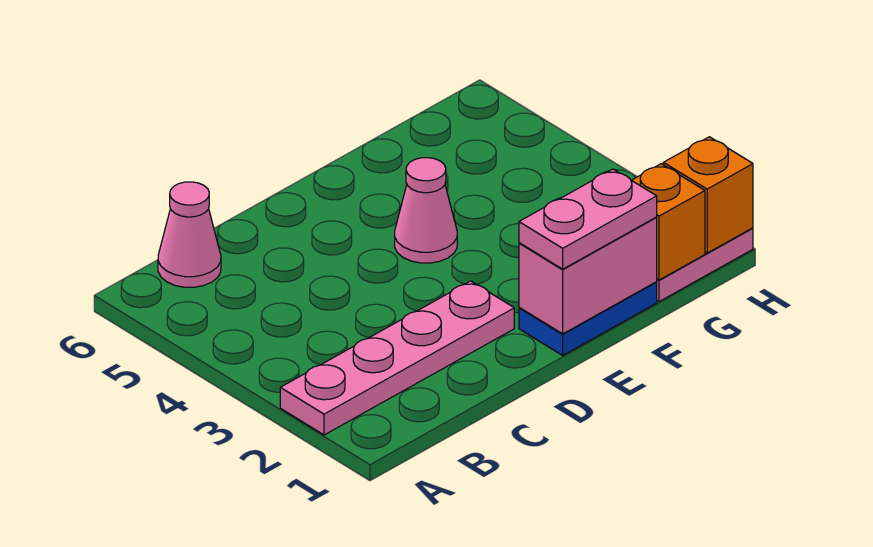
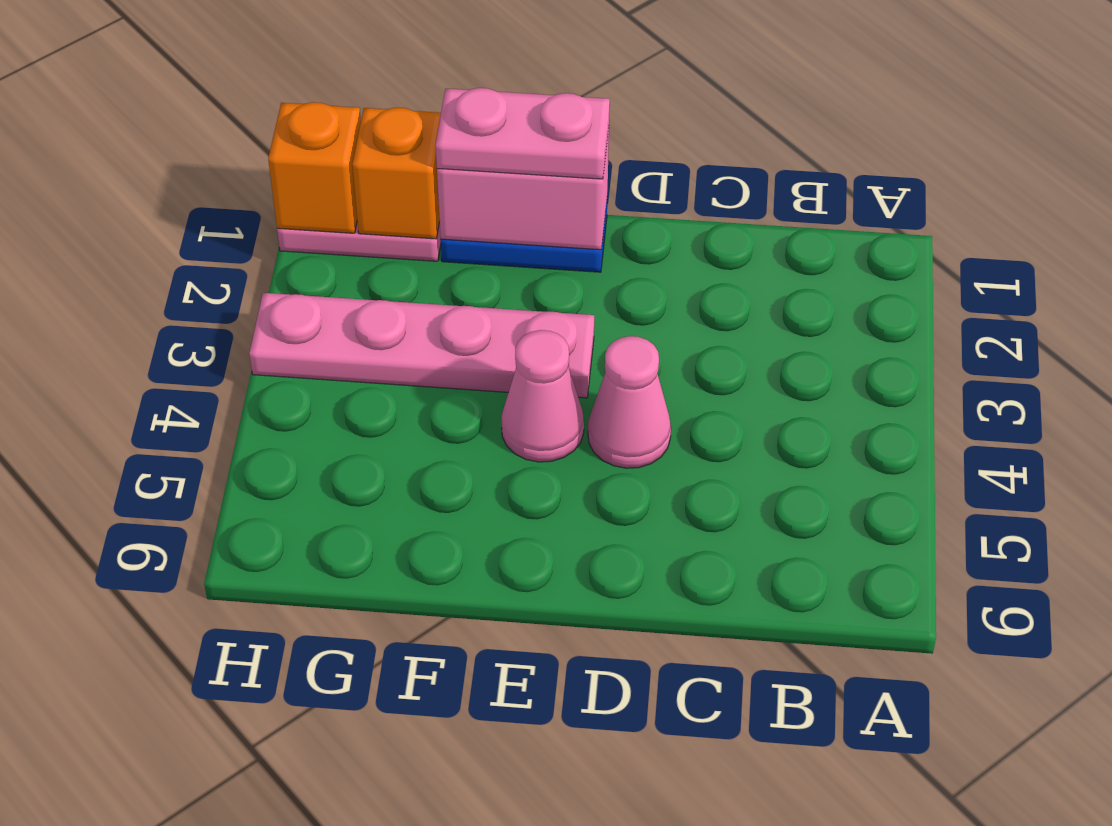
pink plate A2:D2 level 1 -> pink plate E3:H3 level 1
pink cone B6 level 1 -> pink cone D4 level 1

